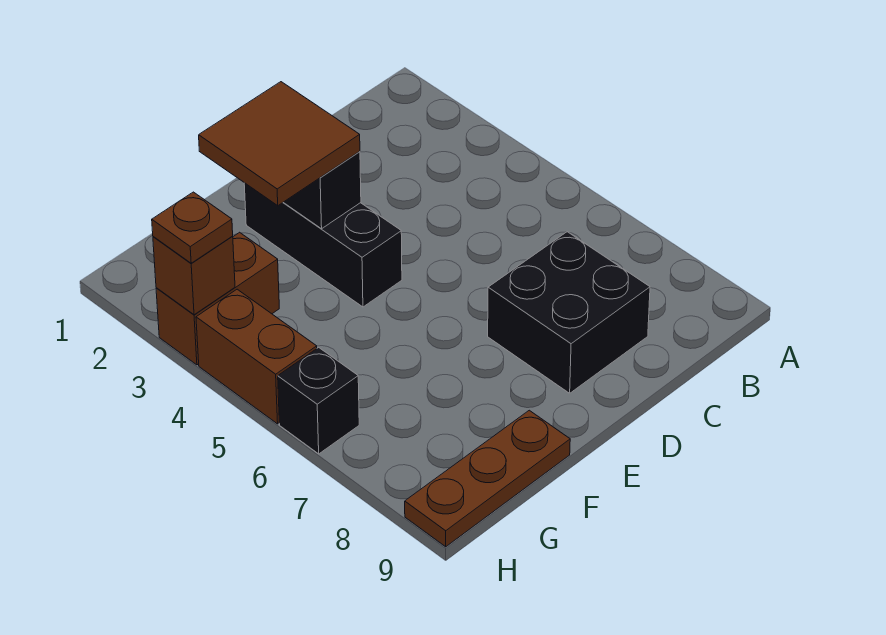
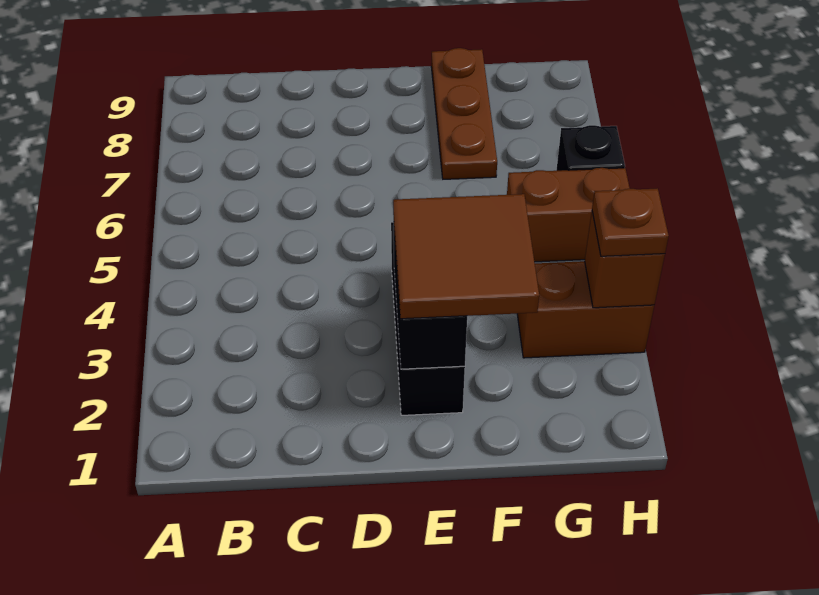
black brick C7:D8 level 1 -> none
brown plate F9:H9 level 1 -> brown plate F7:F9 level 1
brown brick H4:H5 level 1 -> brown brick G5:H5 level 1

